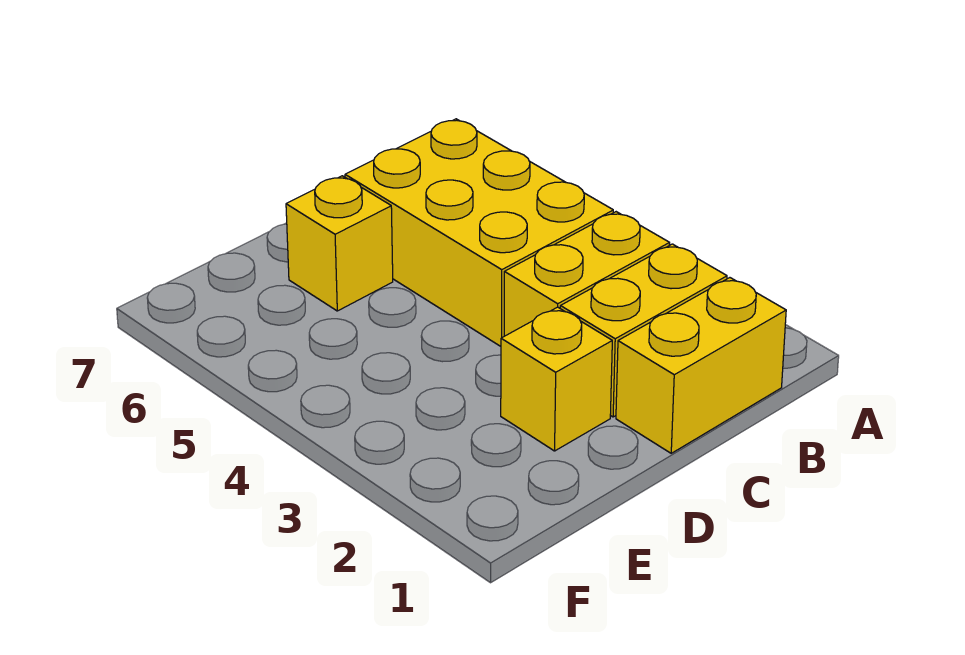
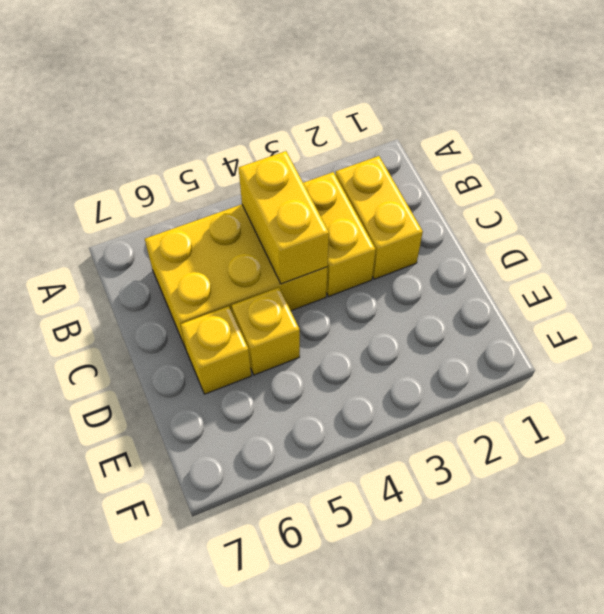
yellow brick B1:C1 level 1 -> yellow brick B4:C4 level 2
yellow brick D2 level 1 -> yellow brick D5 level 1

